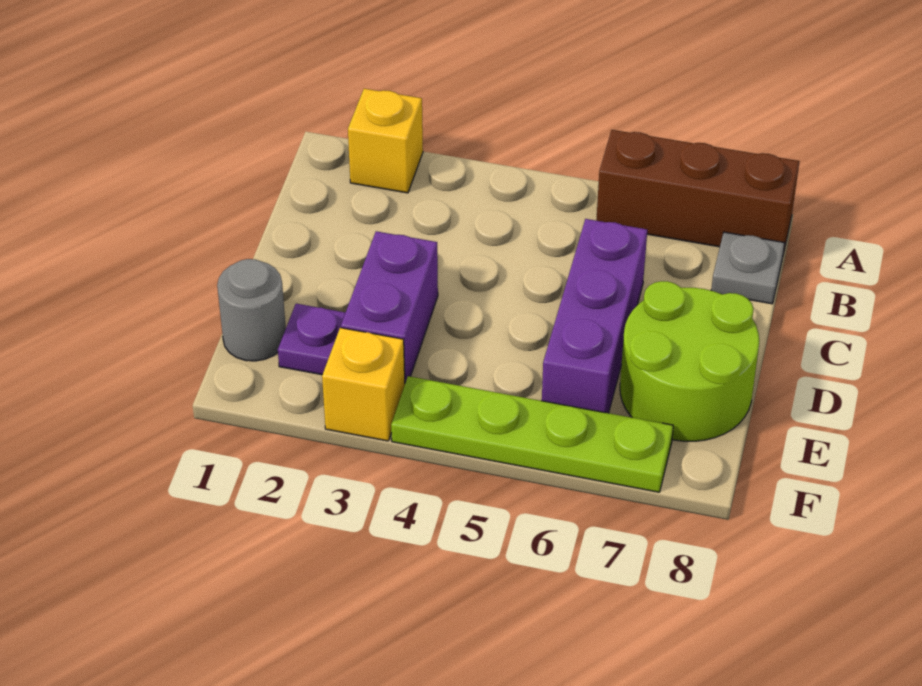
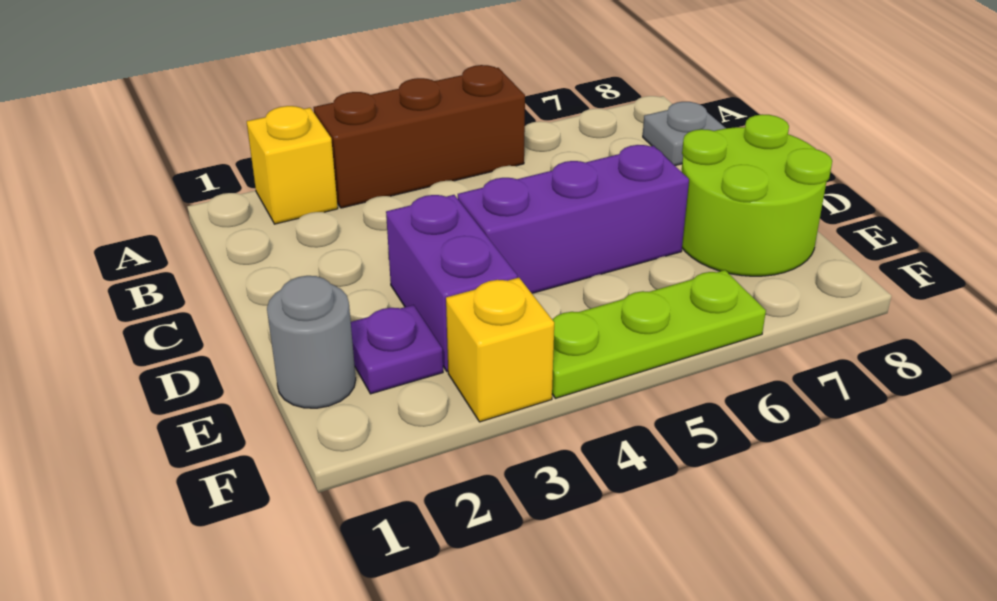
brown brick A6:A8 level 1 -> brown brick A3:A5 level 1
purple brick C6:E6 level 1 -> purple brick D4:D6 level 1
lime plate F4:F7 level 1 -> lime plate F4:F6 level 1

